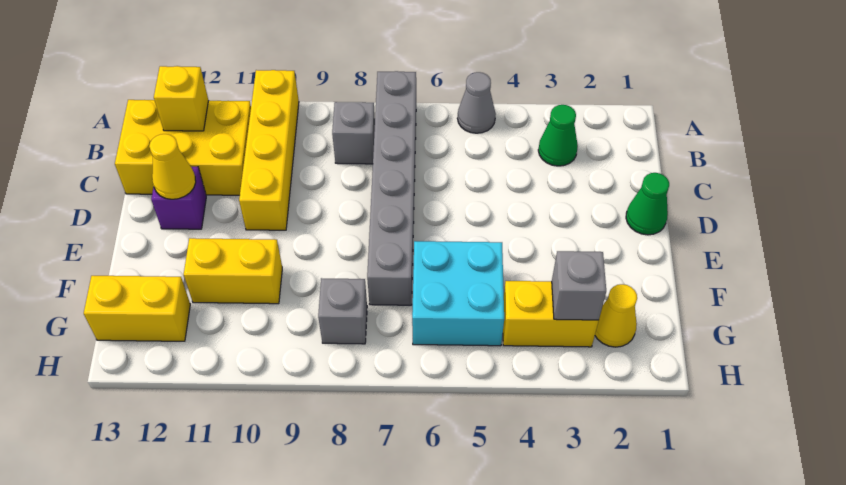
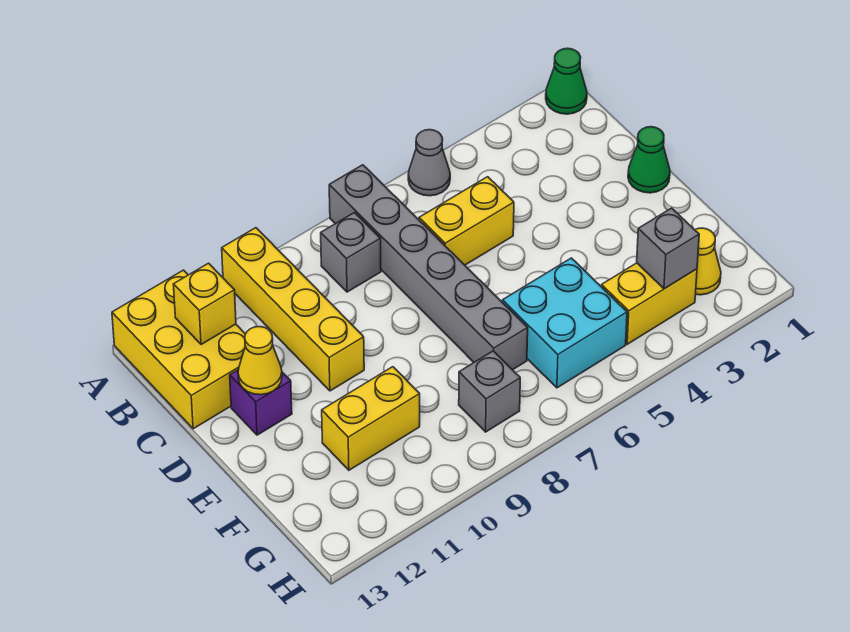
green cone B3 level 1 -> green cone A1 level 1
yellow brick B11:C13 level 1 -> yellow brick A12:C13 level 1
yellow brick G12:G13 level 1 -> yellow brick C5:C6 level 1

